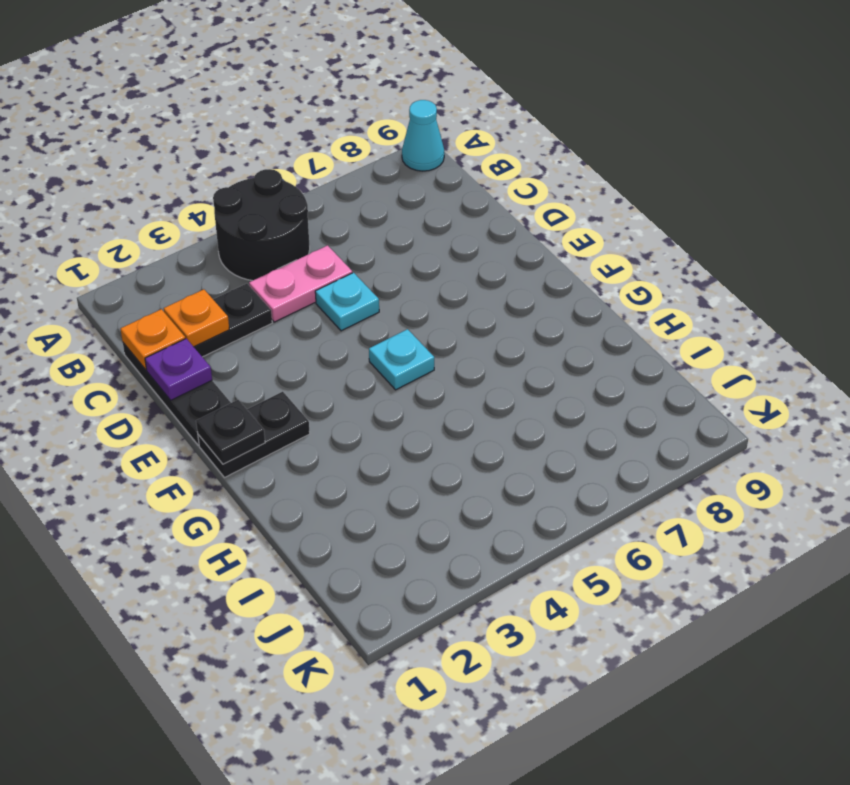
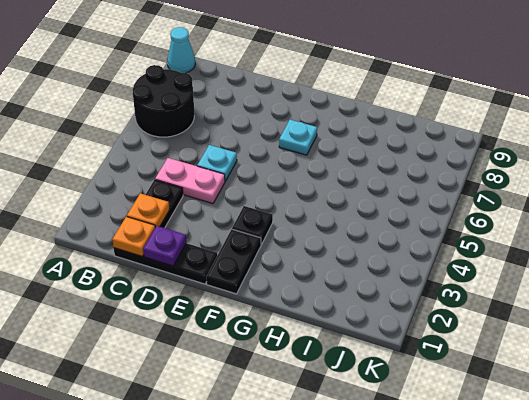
black round brick A4:B5 level 1 -> black round brick A6:B7 level 1
pink plate C4:C5 level 1 -> pink plate C4:D4 level 1
black plate F1 level 2 -> black plate F3 level 1
cyan plate F5 level 1 -> cyan plate F7 level 1

